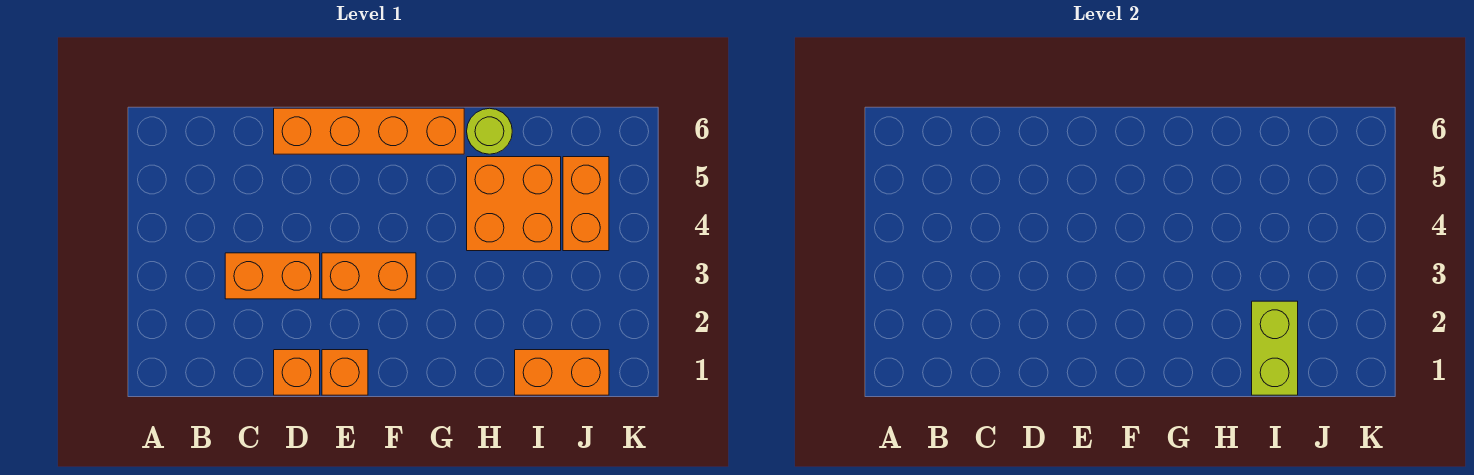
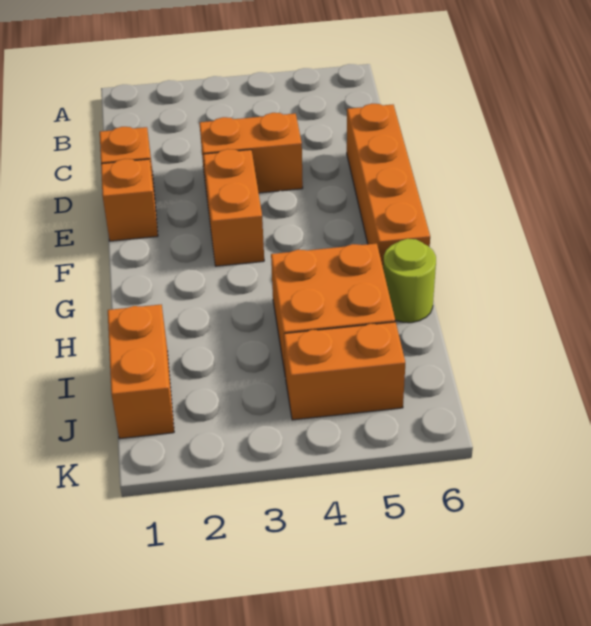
orange brick C3:D3 level 1 -> orange brick D3:D4 level 1
lime brick I1:I2 level 2 -> none

